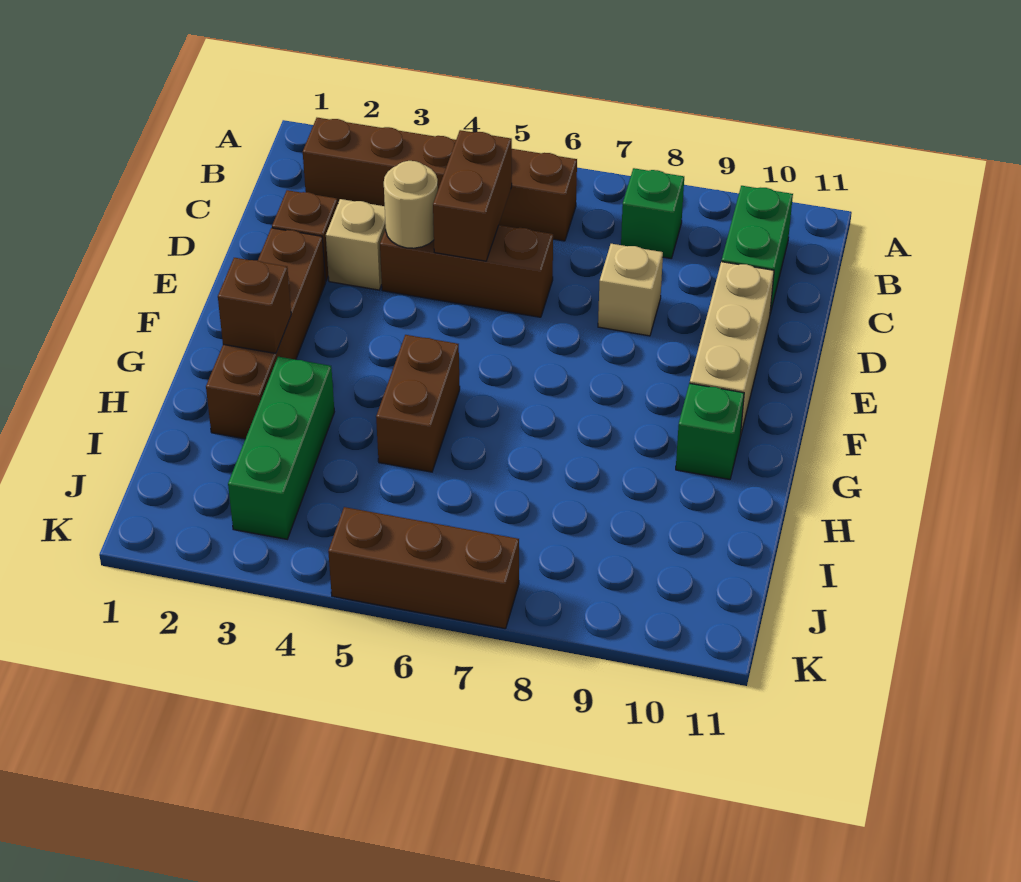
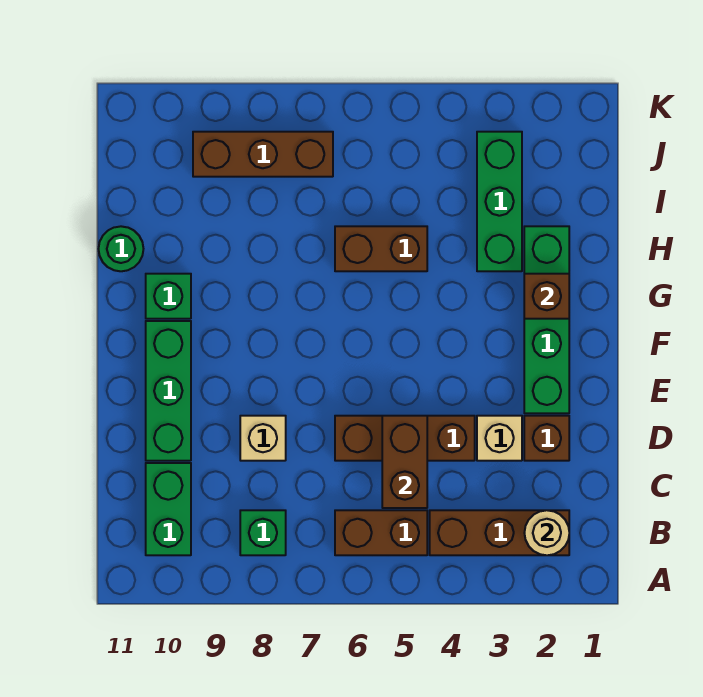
tan round brick D4 level 2 -> tan round brick B2 level 2
tan brick D10:F10 level 1 -> green brick D10:F10 level 1
brown brick E2:H2 level 1 -> green brick E2:H2 level 1
brown brick G5:H5 level 1 -> brown brick H5:H6 level 1
none -> green round brick H11 level 1
brown brick K5:K7 level 1 -> brown brick J7:J9 level 1

